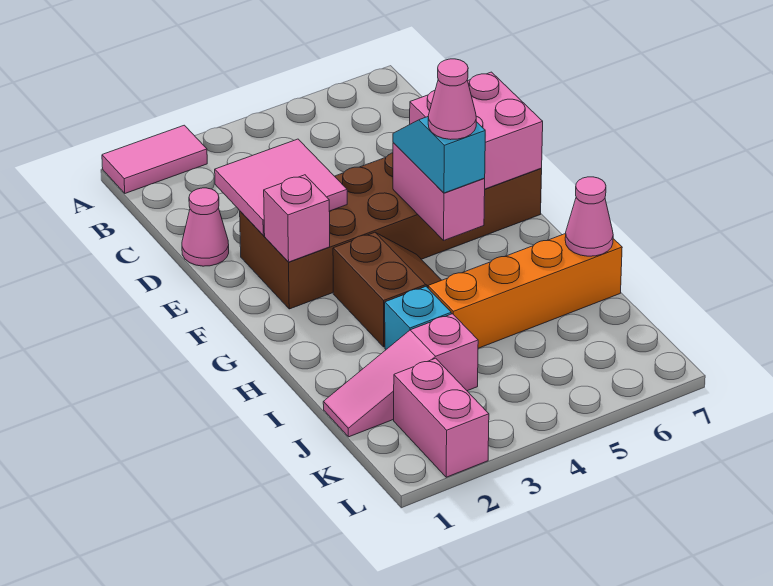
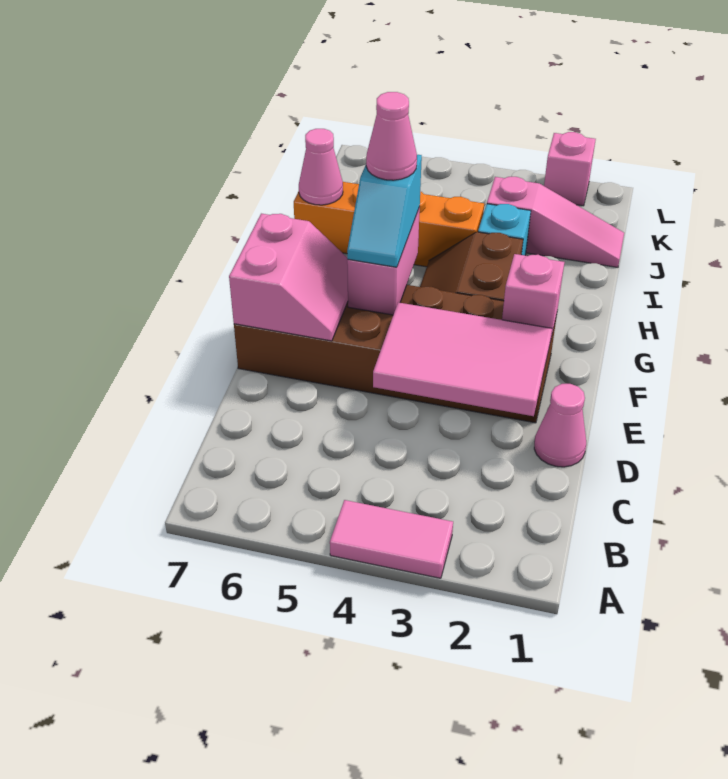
pink tile A1:A2 level 1 -> pink tile A3:A4 level 1
pink tile D2:E3 level 2 -> pink tile D2:E4 level 2
pink brick E6:F7 level 2 -> pink slope E6:F7 level 2 top 7
pink brick K2:L2 level 1 -> pink brick L2 level 1

